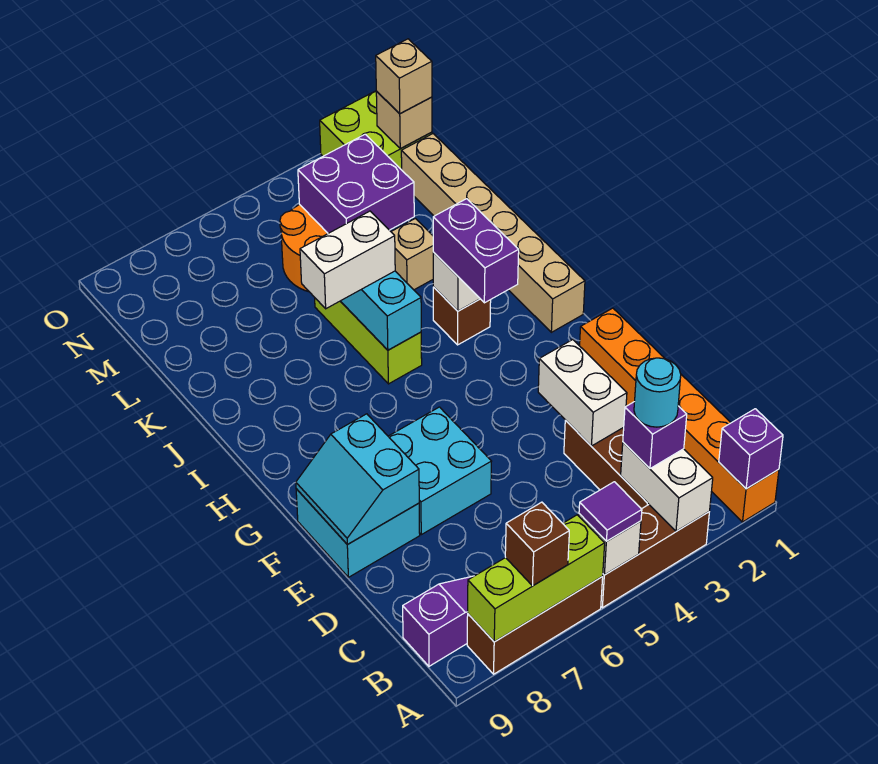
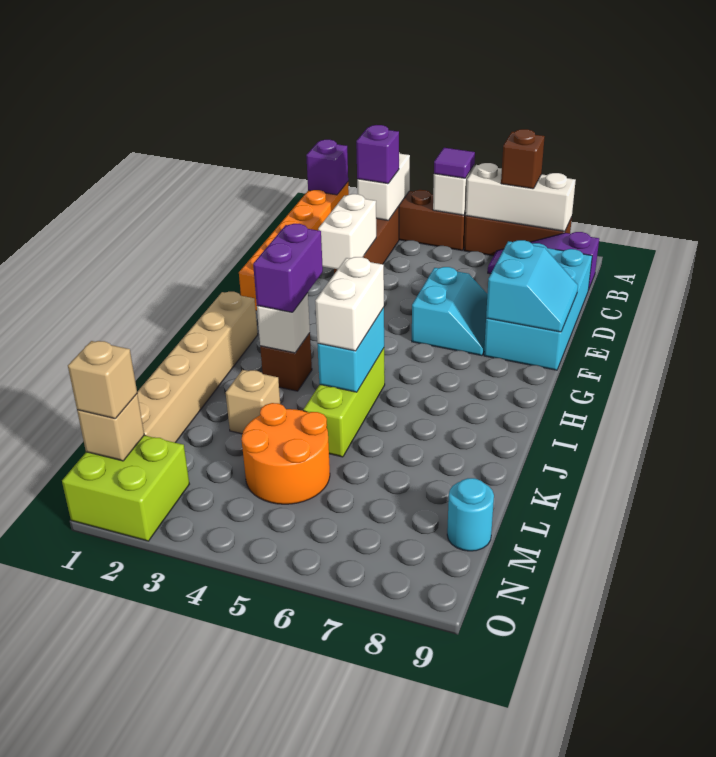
lime brick A6:A8 level 2 -> white brick A6:A8 level 2
cyan round brick B3 level 4 -> cyan round brick M9 level 1
cyan brick E6:F7 level 1 -> cyan slope E6:F7 level 1 top 6
cyan brick E8:F9 level 1 -> cyan brick C8:F9 level 1
white brick J5:J6 level 3 -> white brick I5:J5 level 3
purple brick L3:M4 level 2 -> none

